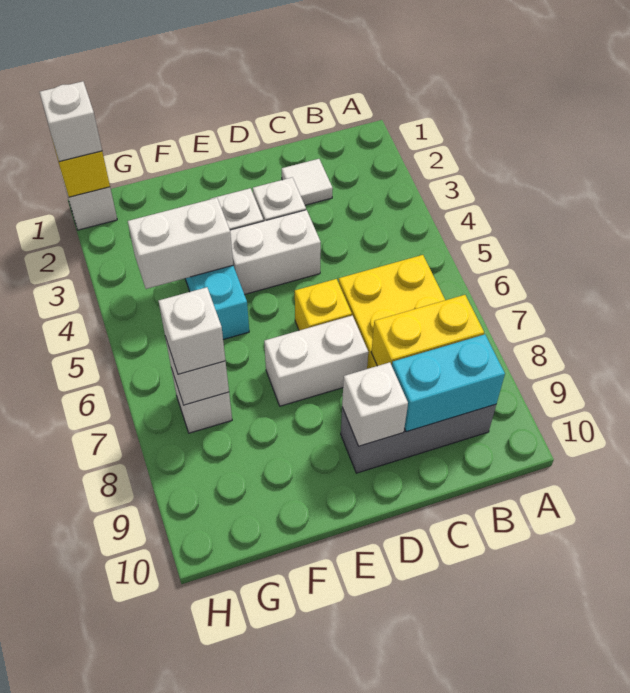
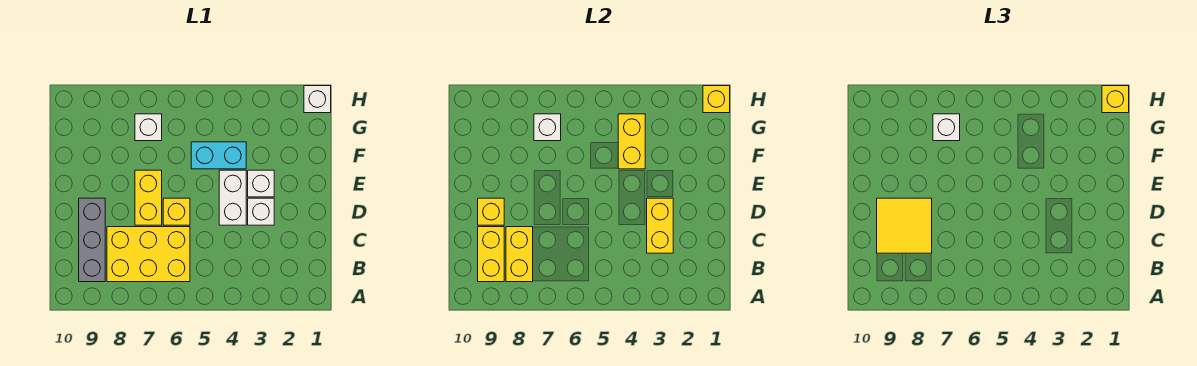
cyan brick B9:C9 level 2 -> yellow brick B9:C9 level 2
white tile C2 level 1 -> none
none -> yellow brick C3:D3 level 2
none -> yellow tile C8:D9 level 3
white brick D7:E7 level 1 -> yellow brick D7:E7 level 1
white brick D9 level 2 -> yellow brick D9 level 2
white brick F4:G4 level 2 -> yellow brick F4:G4 level 2
white brick H1 level 3 -> yellow brick H1 level 3

